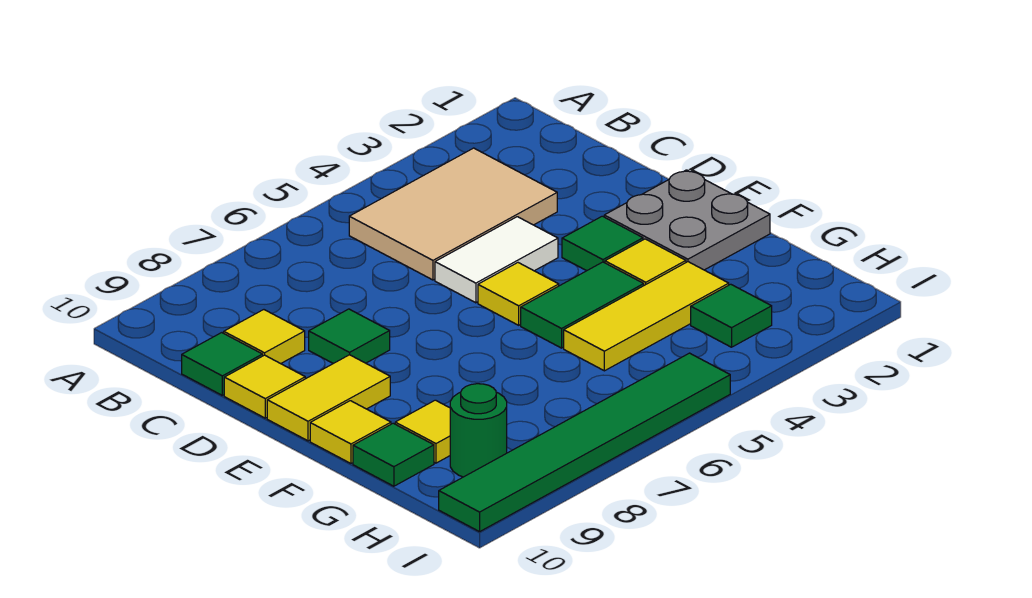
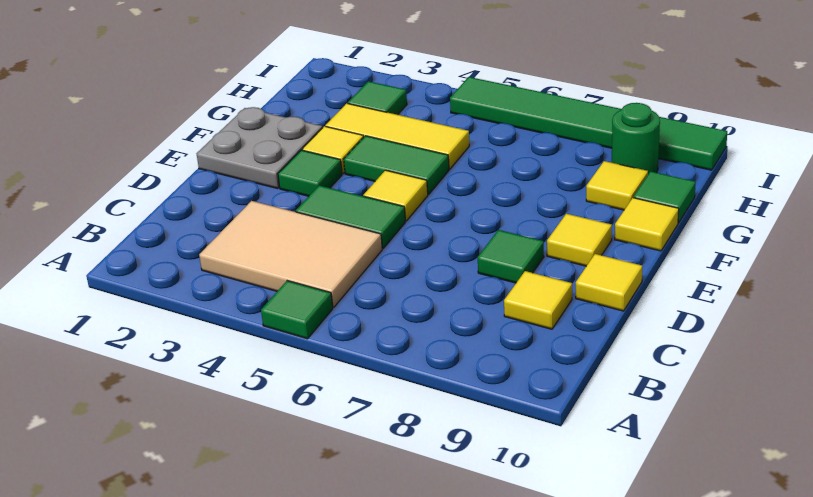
green tile C10 level 1 -> green tile A5 level 1
white tile D4:D5 level 1 -> green tile D4:D5 level 1
yellow tile E9:E10 level 1 -> yellow tile E9 level 1

